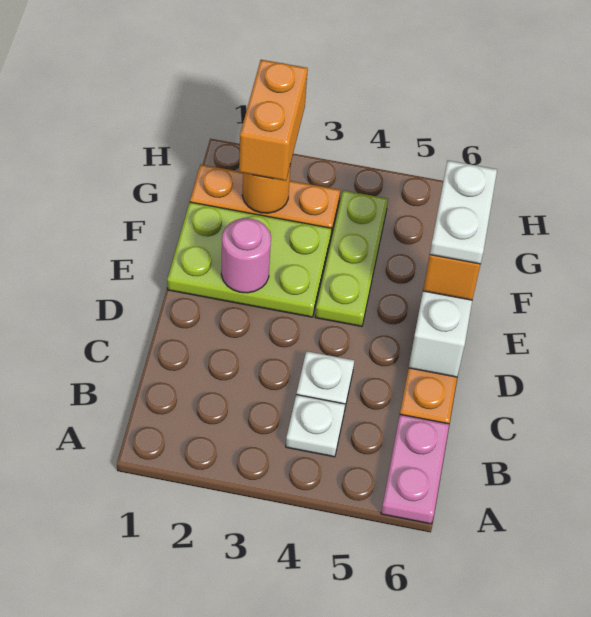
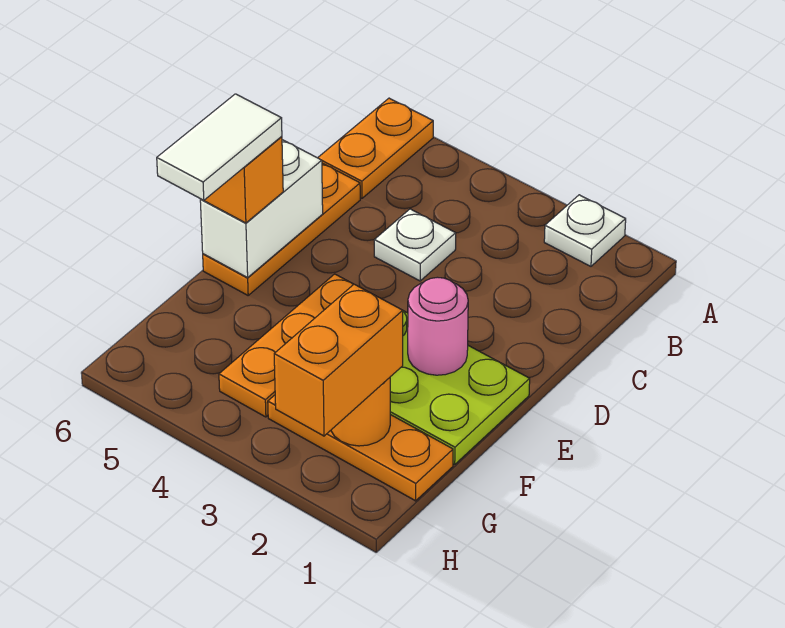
pink plate A6:B6 level 1 -> orange plate A6:B6 level 1
white plate B4 level 1 -> white plate A2 level 1
lime plate E4:G4 level 1 -> orange plate E4:G4 level 1
white plate E6:F6 level 4 -> white tile E6:F6 level 4

